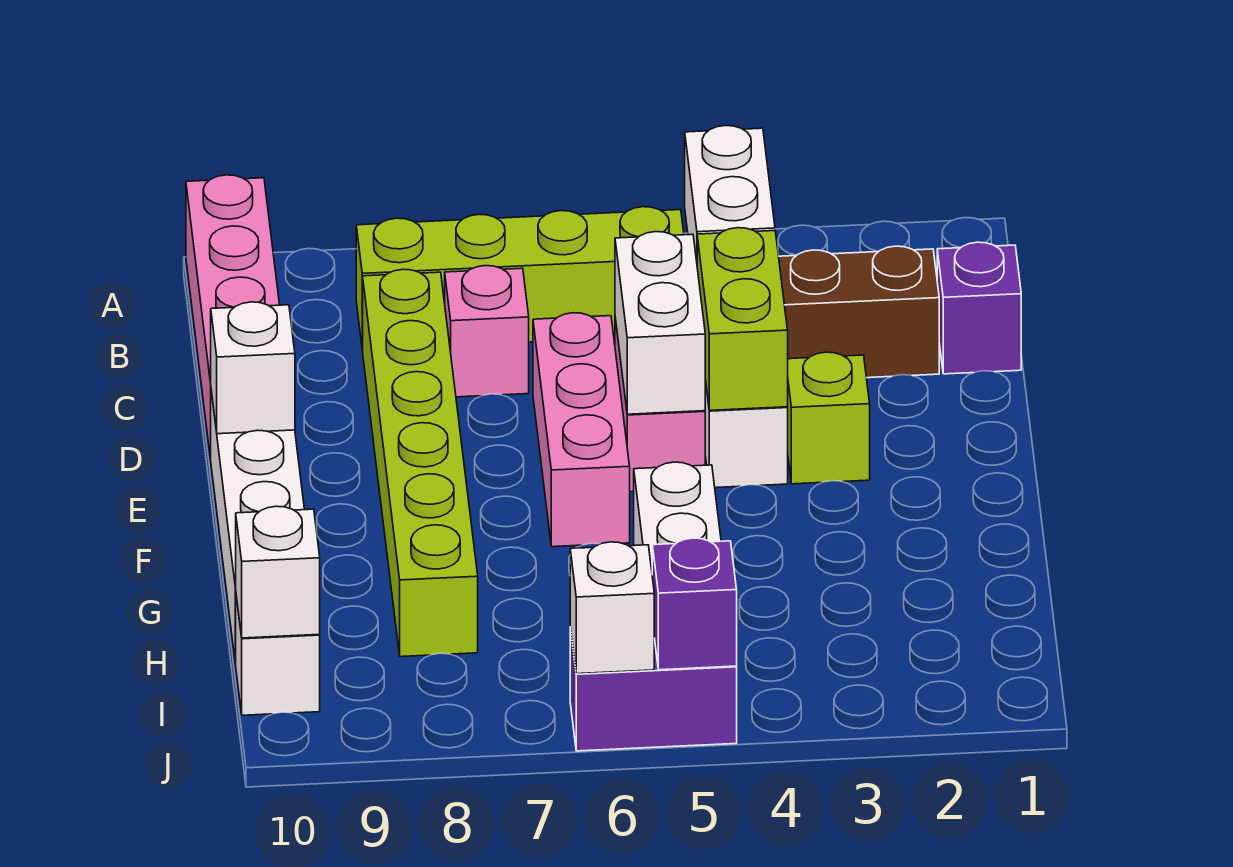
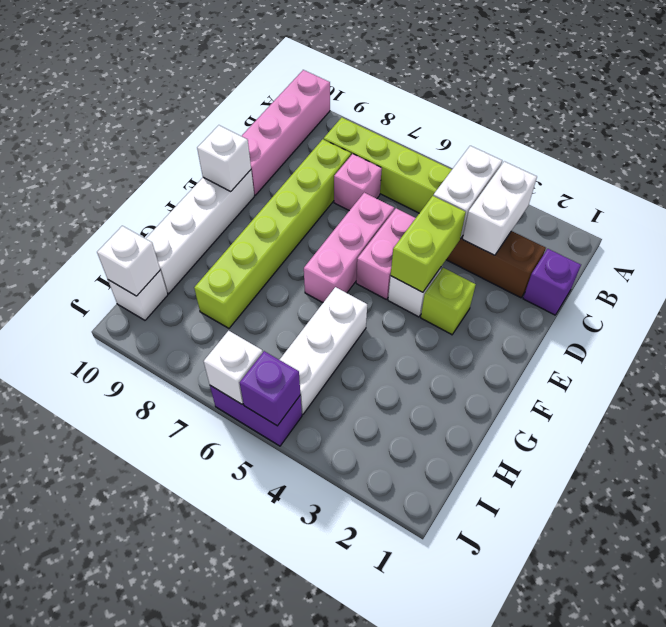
white brick D5:E5 level 2 -> white brick B3:C3 level 2

